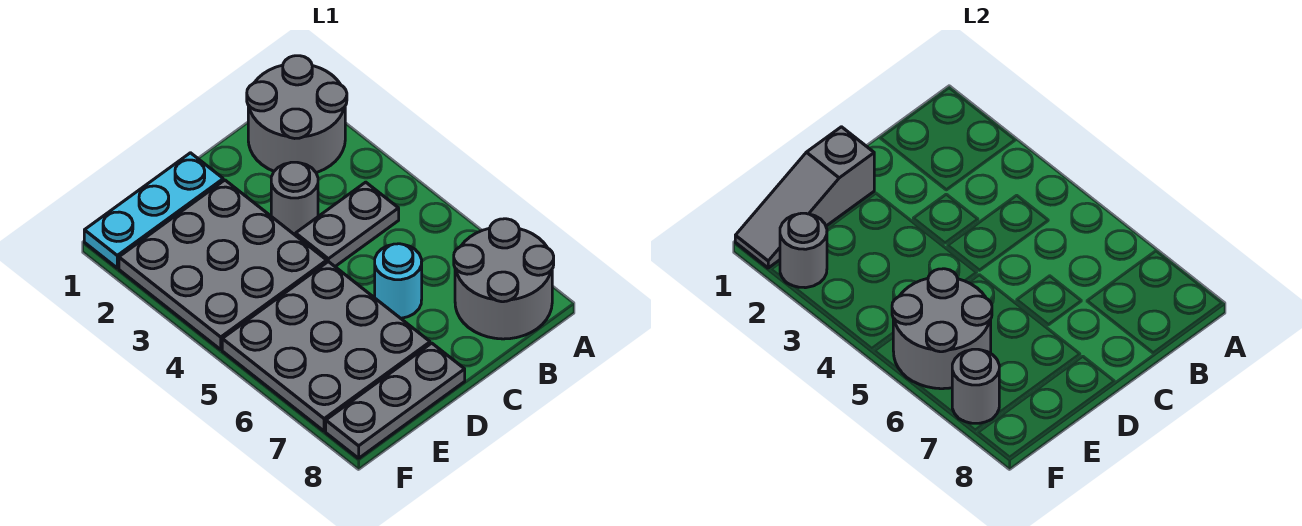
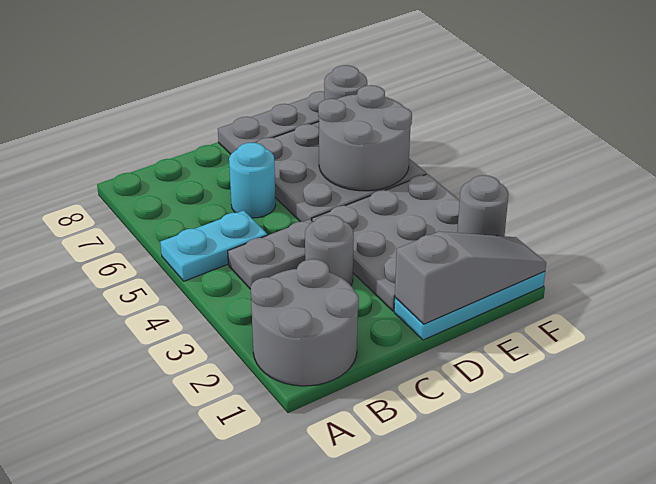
none -> cyan plate A5:B5 level 1
grey round brick A7:B8 level 1 -> none

